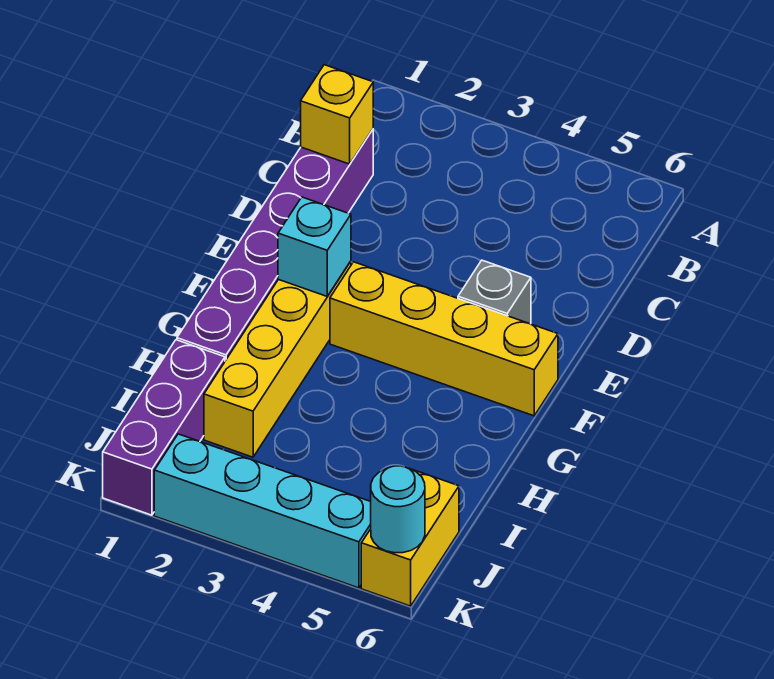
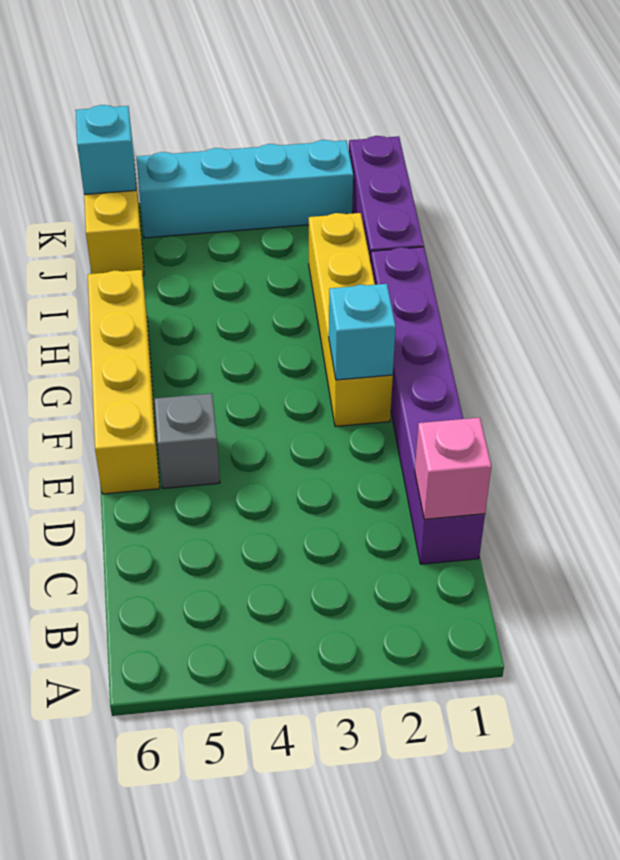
yellow brick C1 level 2 -> pink brick C1 level 2
yellow brick F3:F6 level 1 -> yellow brick E6:H6 level 1
cyan round brick K6 level 2 -> cyan brick K6 level 2

